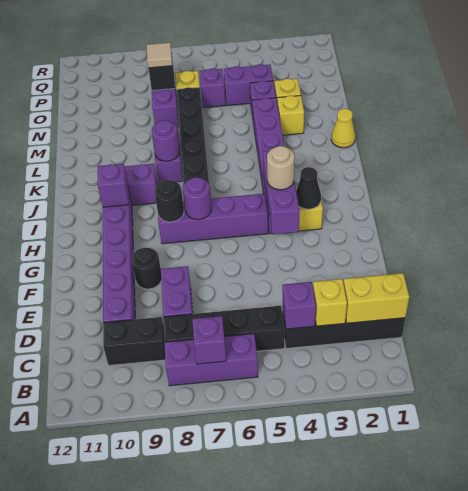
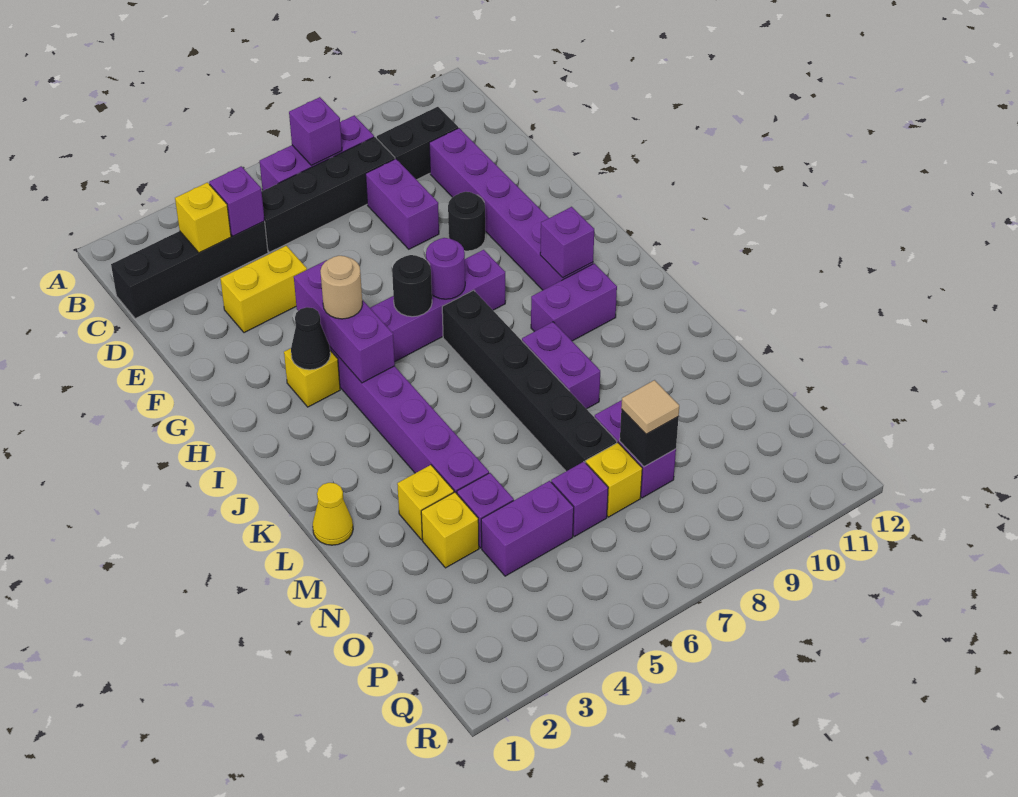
yellow brick C1:C2 level 2 -> yellow brick E3:E4 level 1
black round brick H8 level 2 -> black round brick H6 level 2
purple round brick K8 level 2 -> none

